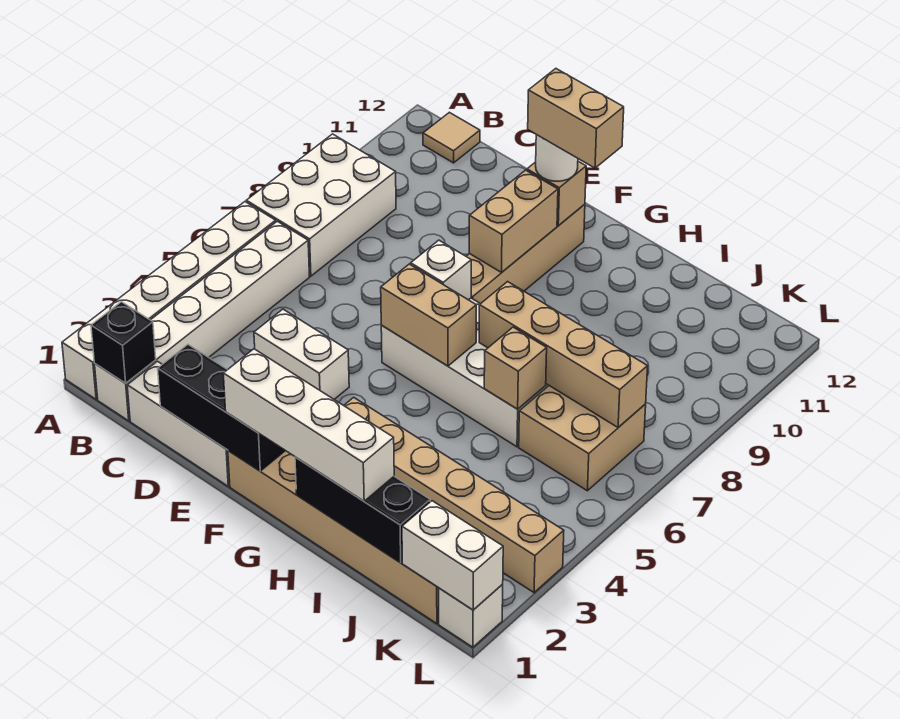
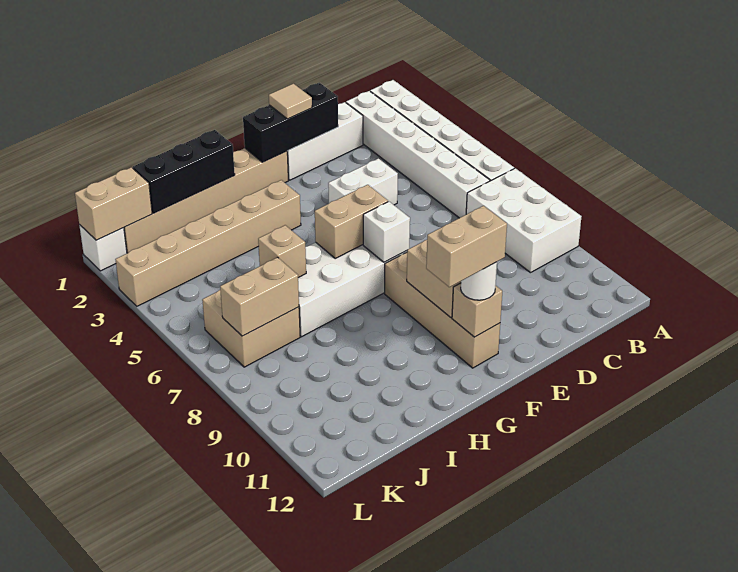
black brick B1 level 2 -> none
tan tile B12 level 1 -> tan tile E1 level 3
white brick F1:I1 level 3 -> none
tan brick H7:K7 level 2 -> tan brick J7:K7 level 2
white brick K1:L1 level 2 -> tan brick K1:L1 level 2

